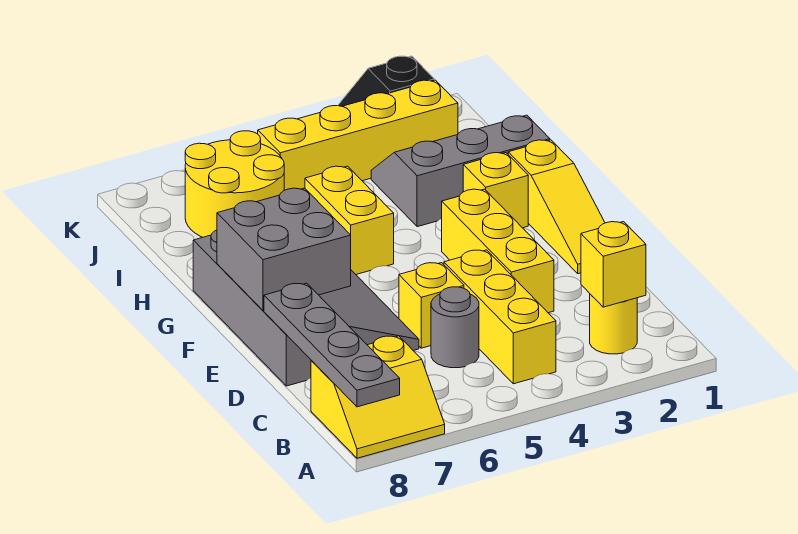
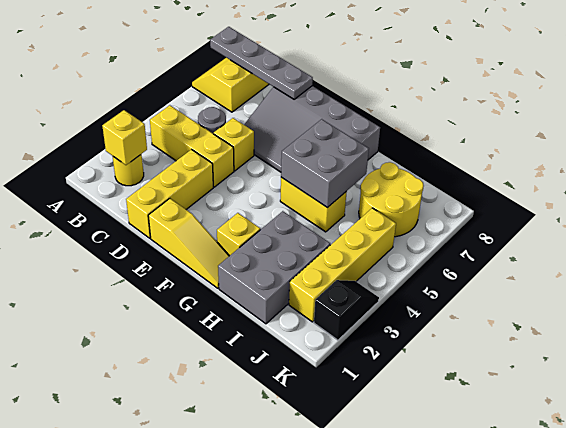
yellow brick D3:F3 level 1 -> yellow brick D1:D3 level 1
yellow slope E1:G1 level 1 top G -> yellow slope E1:G1 level 1 top E
grey brick E7:F8 level 2 -> grey brick G5:H6 level 2
grey slope H1:I3 level 1 top H -> grey brick H1:I3 level 1

